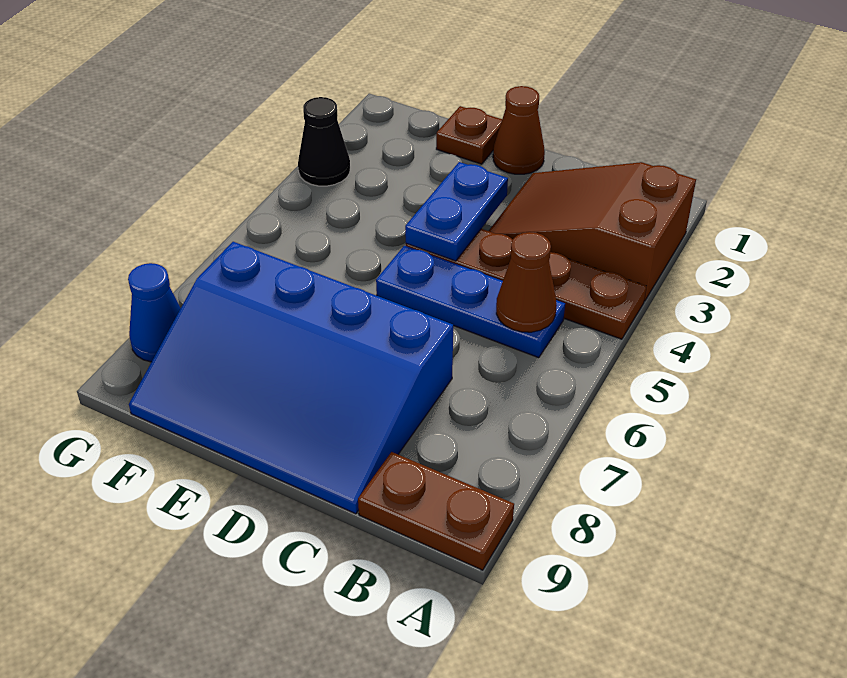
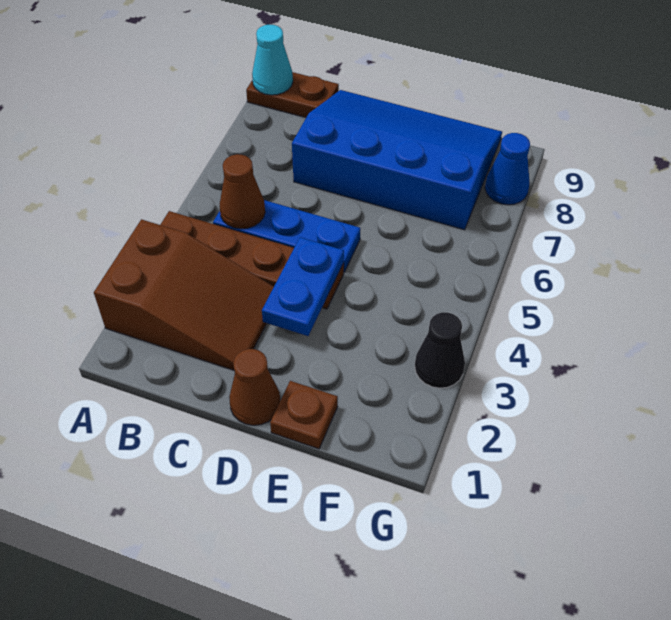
none -> cyan cone A9 level 2

